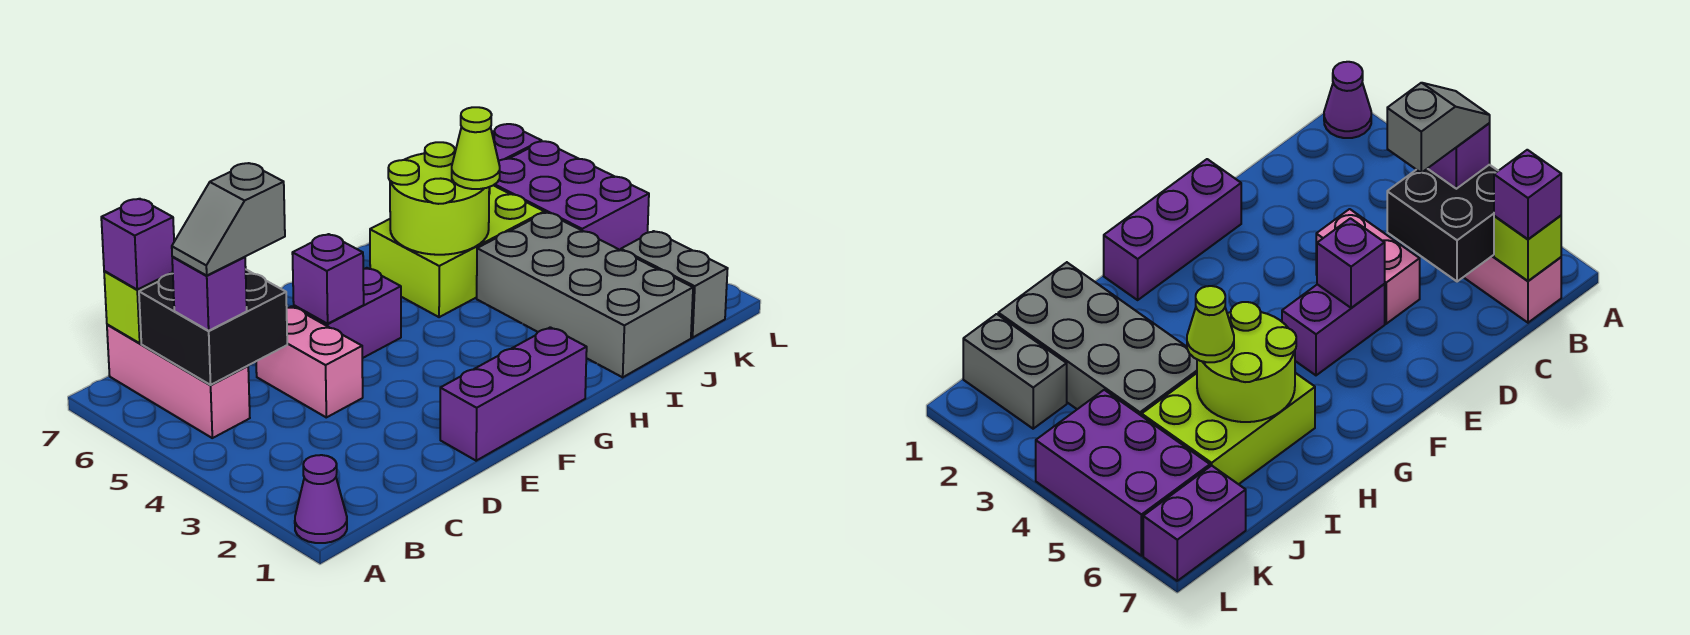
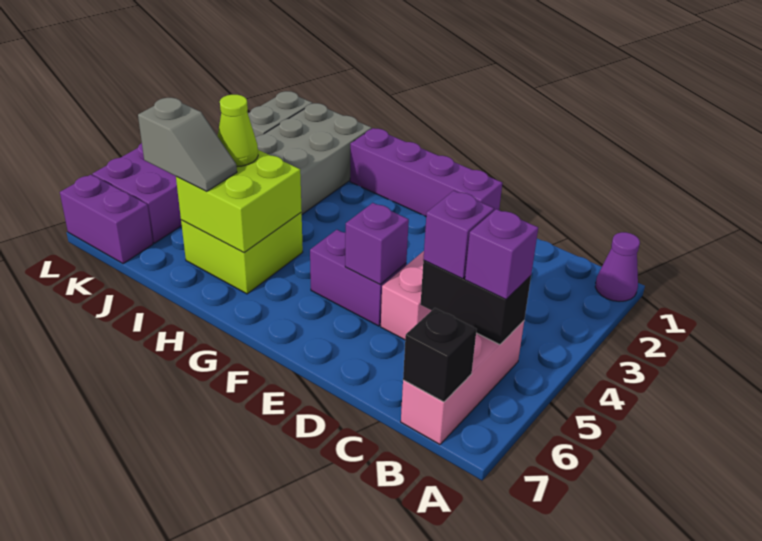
black brick B5:C6 level 2 -> black brick B5:C5 level 2
grey slope B5:C5 level 4 top C -> grey slope I6:J6 level 3 top J
lime brick B7 level 2 -> black brick B7 level 2
purple brick B7 level 3 -> purple brick C5 level 3
purple brick E1:G1 level 1 -> purple brick E1:H1 level 1
lime brick H5:J6 level 1 -> lime brick H5:I6 level 1
lime round brick H5:I6 level 2 -> lime brick H5:I6 level 2

